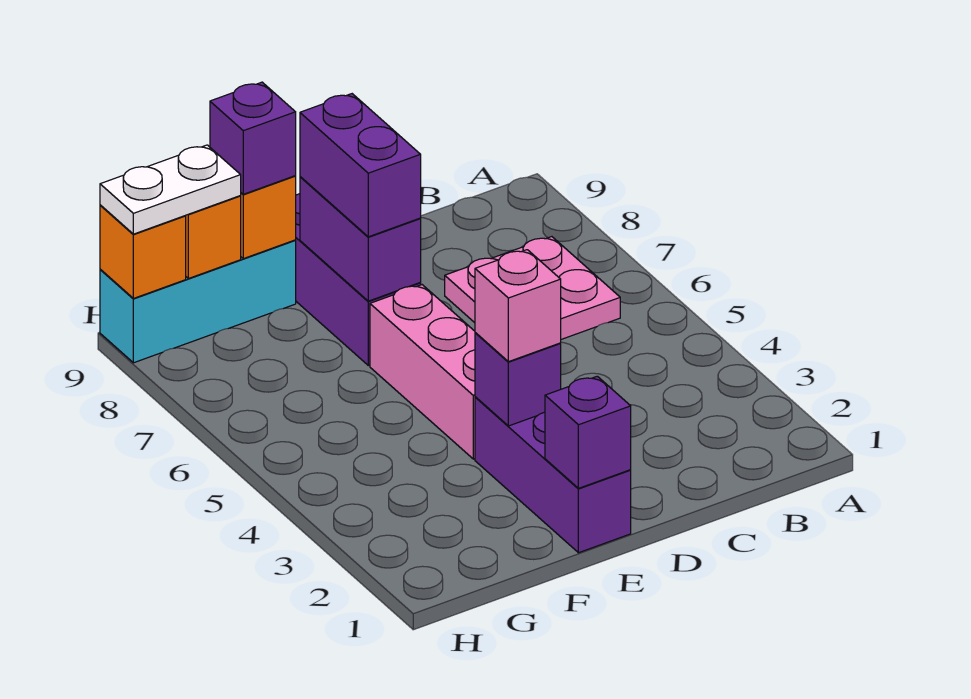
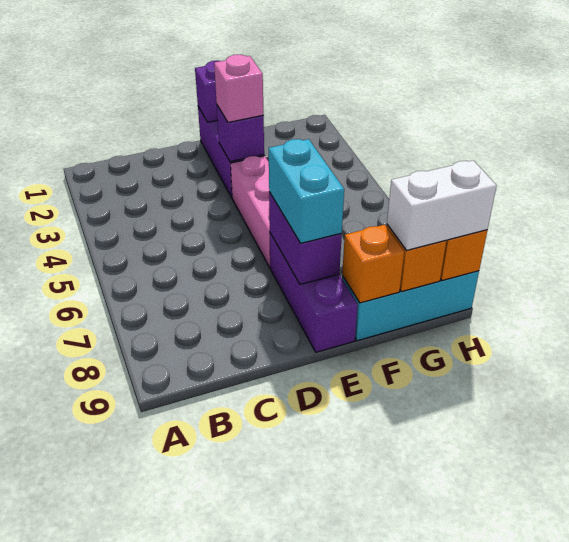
pink plate B6:C7 level 1 -> none
purple brick E7:E8 level 3 -> cyan brick E7:E8 level 3
purple brick F9 level 3 -> none
white plate G9:H9 level 3 -> white brick G9:H9 level 3

